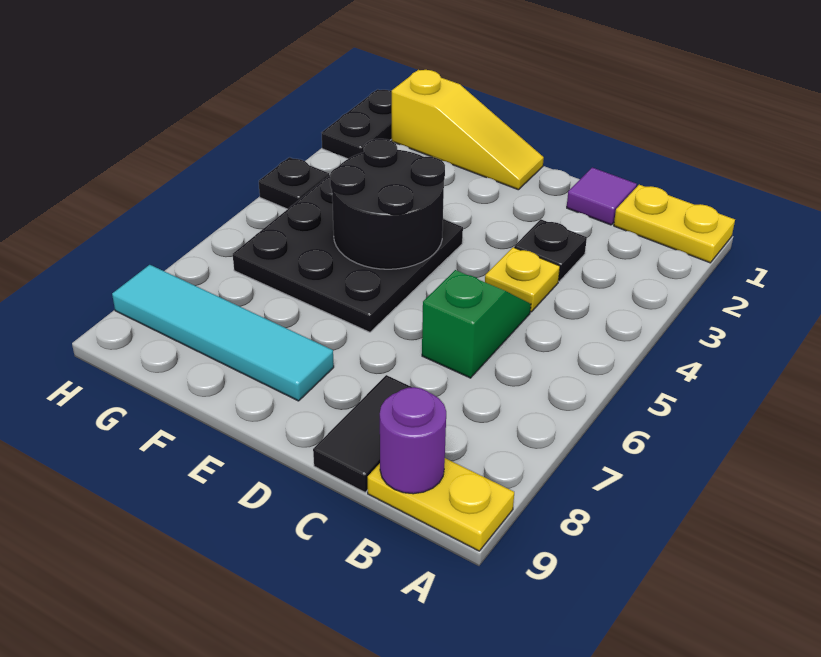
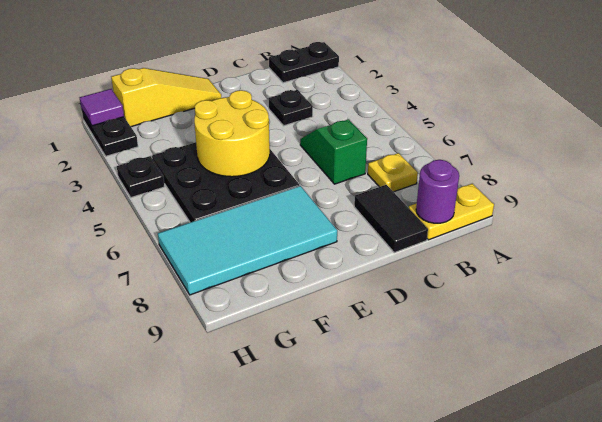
yellow plate A1:B1 level 1 -> black plate A1:B1 level 1
purple tile C1 level 1 -> purple tile H1 level 2
yellow plate C4 level 1 -> yellow plate B7 level 1
black round brick E4:F5 level 2 -> yellow round brick E4:F5 level 2
cyan tile E8:H8 level 1 -> cyan tile E7:H8 level 1

